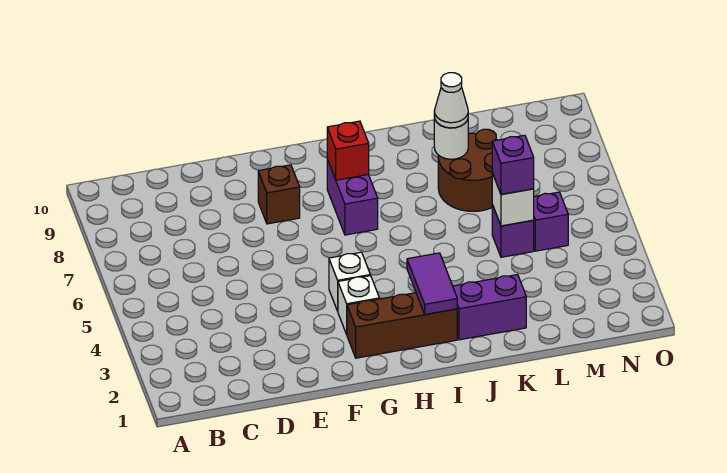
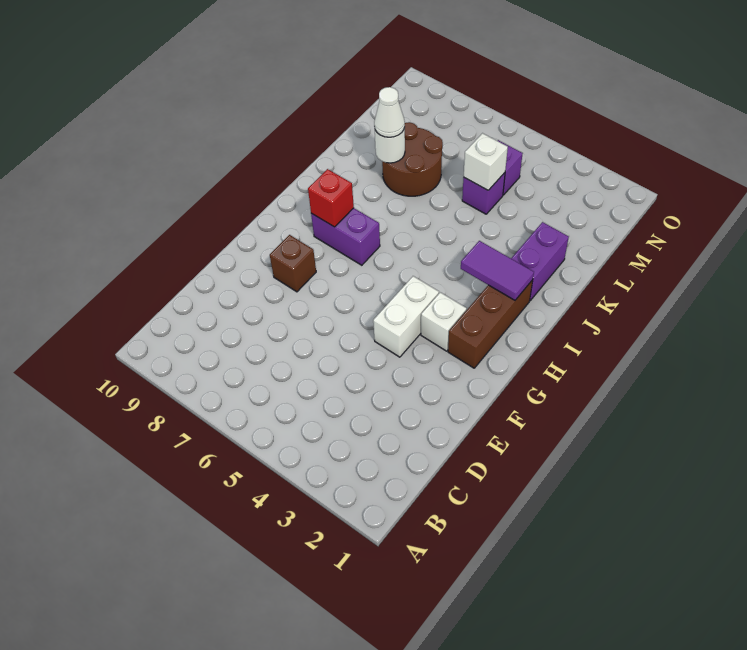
white brick G4 level 1 -> white brick F4:G4 level 1
purple brick L5 level 3 -> none

